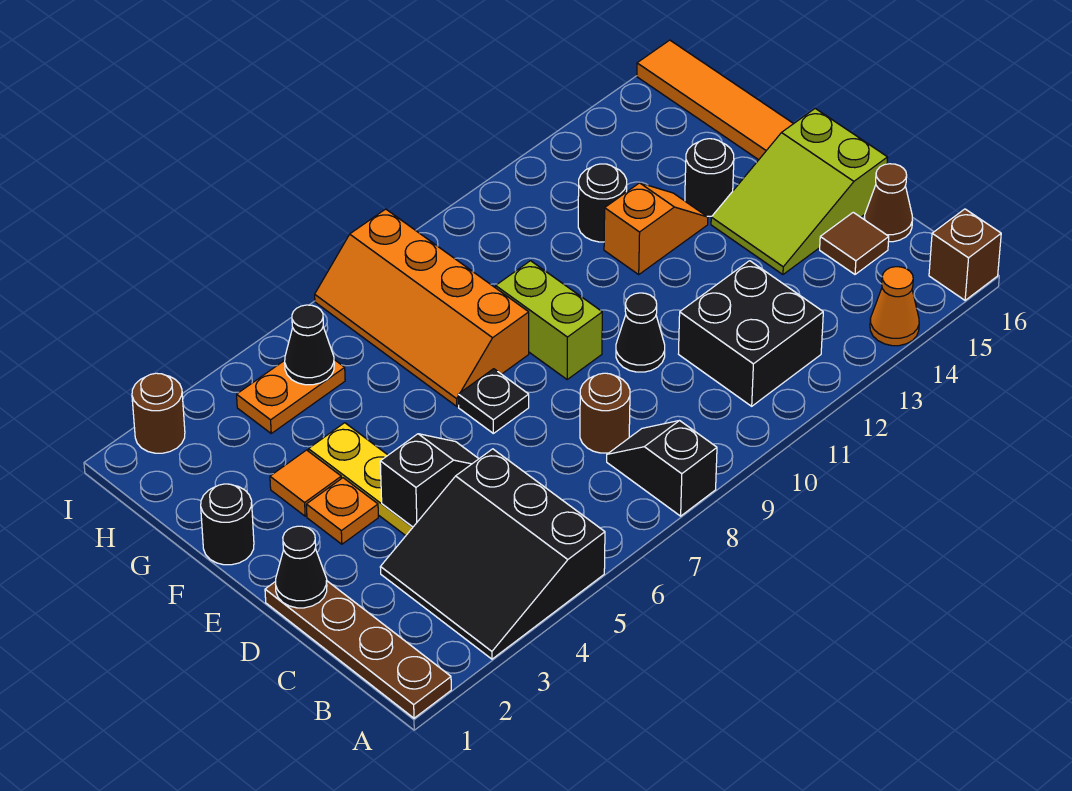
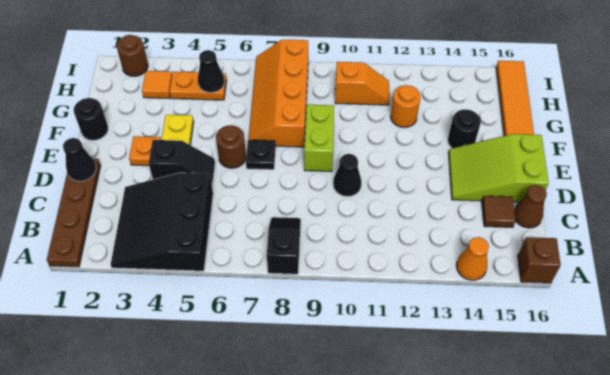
black brick B11:C12 level 1 -> none
brown round brick C8 level 1 -> brown round brick E6 level 1
orange tile F3 level 1 -> orange tile H3 level 1
orange slope F12:F13 level 1 top 12 -> orange slope H10:H11 level 1 top 10
black round brick G12 level 1 -> orange round brick G12 level 1

